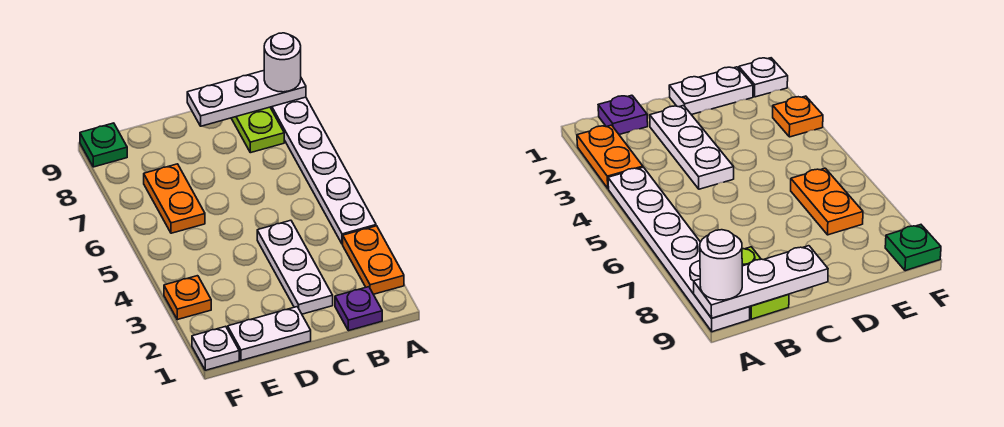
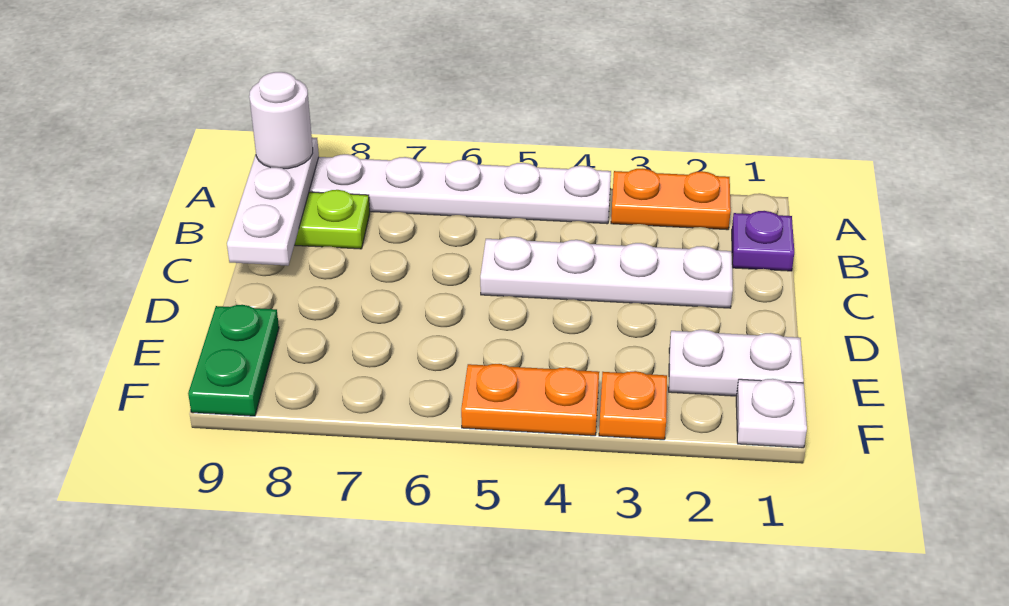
white plate C2:C4 level 1 -> white plate C2:C5 level 1
white plate D1:E1 level 1 -> white plate E1:E2 level 1
orange plate E6:E7 level 1 -> orange plate F4:F5 level 1
green plate F9 level 1 -> green plate E9:F9 level 1

